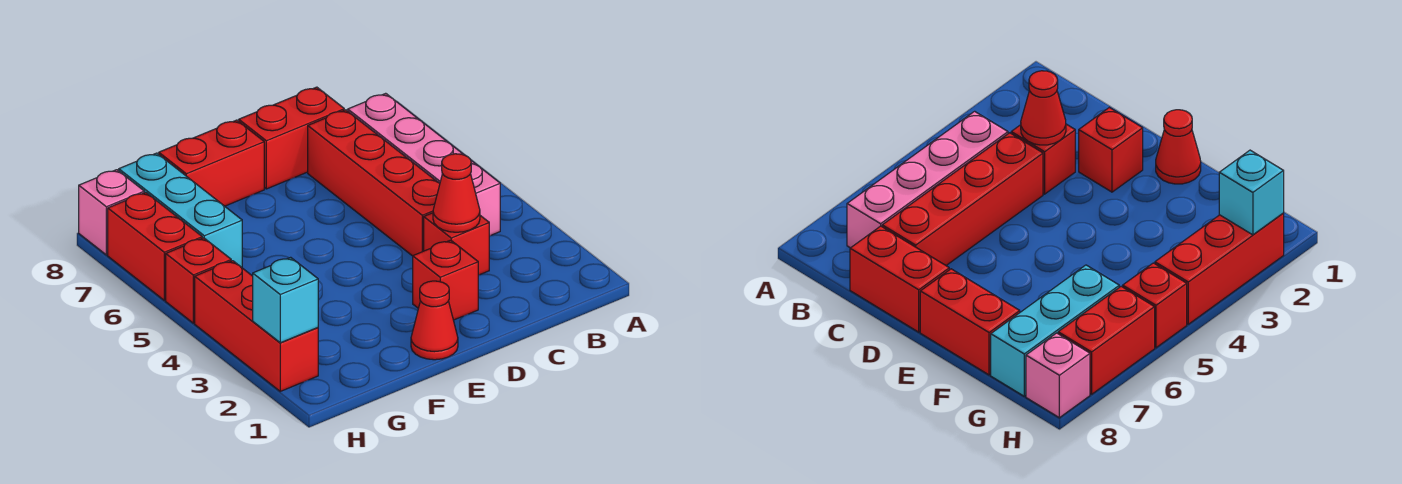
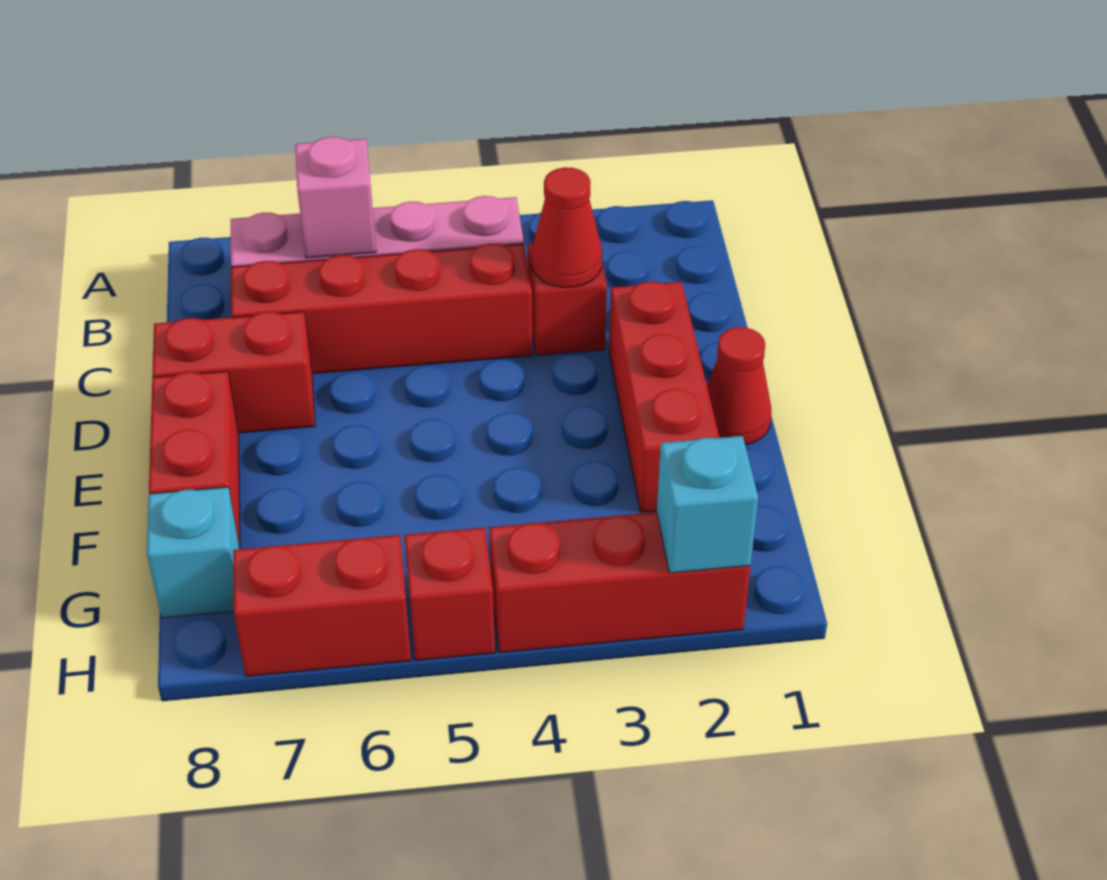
red brick C8:D8 level 1 -> red brick D7:D8 level 1
red brick D2 level 1 -> red brick D2:F2 level 1
cyan brick G6:G8 level 1 -> cyan brick G8 level 1
pink brick H8 level 1 -> pink brick B6 level 2

